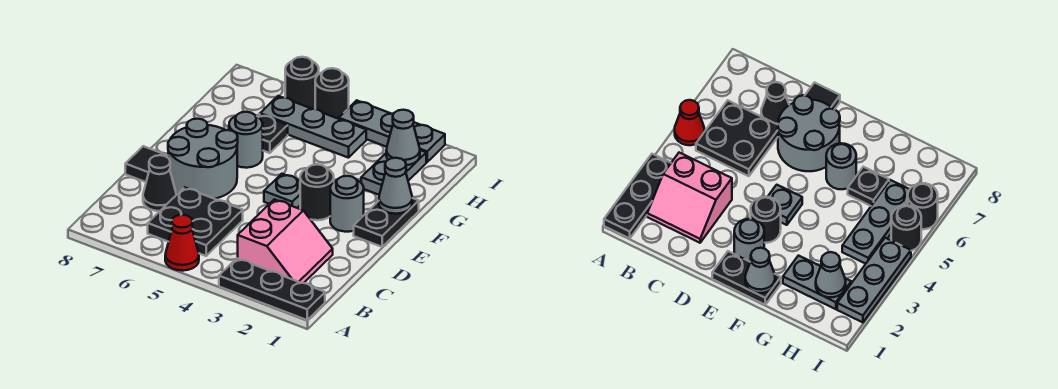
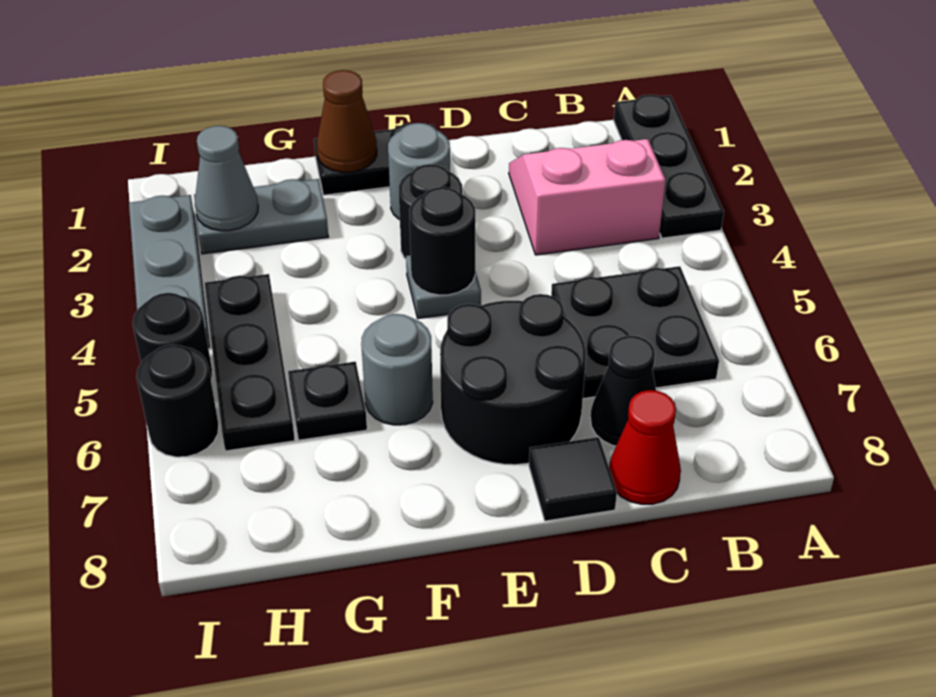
red cone A5 level 1 -> red cone C8 level 1
grey round brick D6:E7 level 1 -> black round brick D6:E7 level 1
none -> black round brick E4 level 2
grey cone F1 level 2 -> brown cone F1 level 2
grey plate H4:H6 level 1 -> black plate H4:H6 level 1

